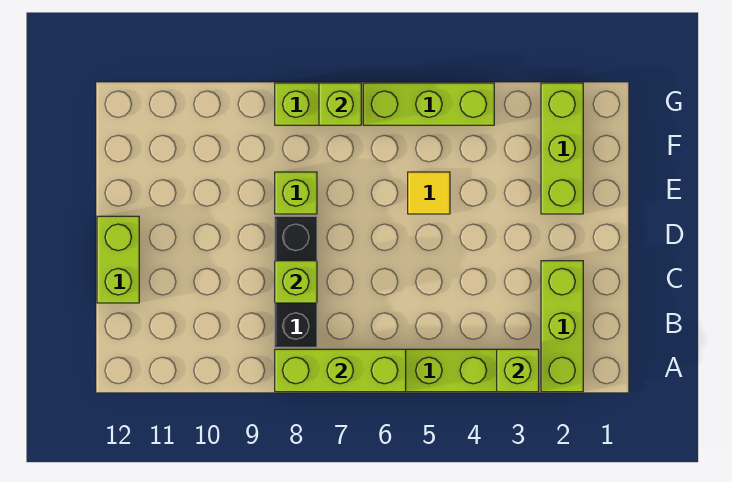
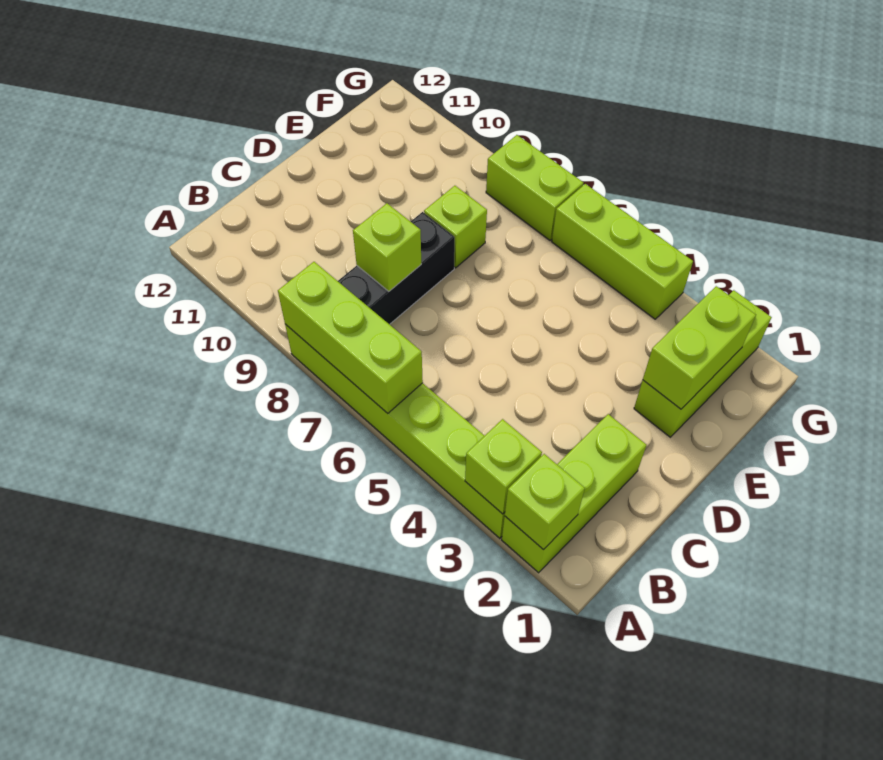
lime brick C12:D12 level 1 -> lime brick E2:F2 level 2
yellow tile E5 level 1 -> none
lime brick G7 level 2 -> lime brick A2 level 2

